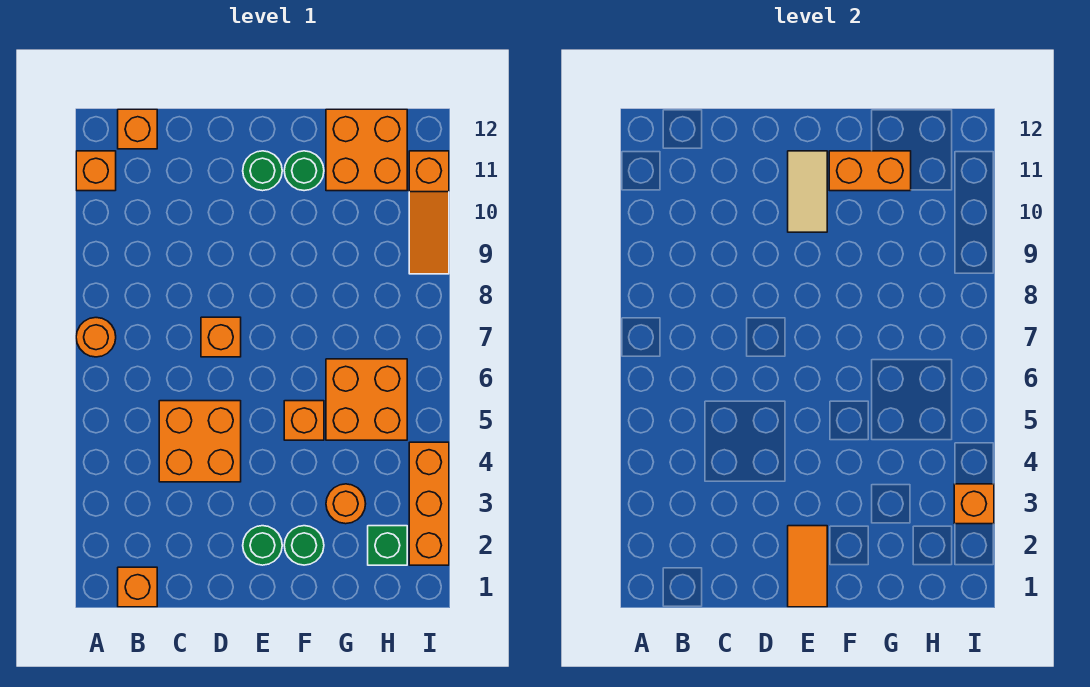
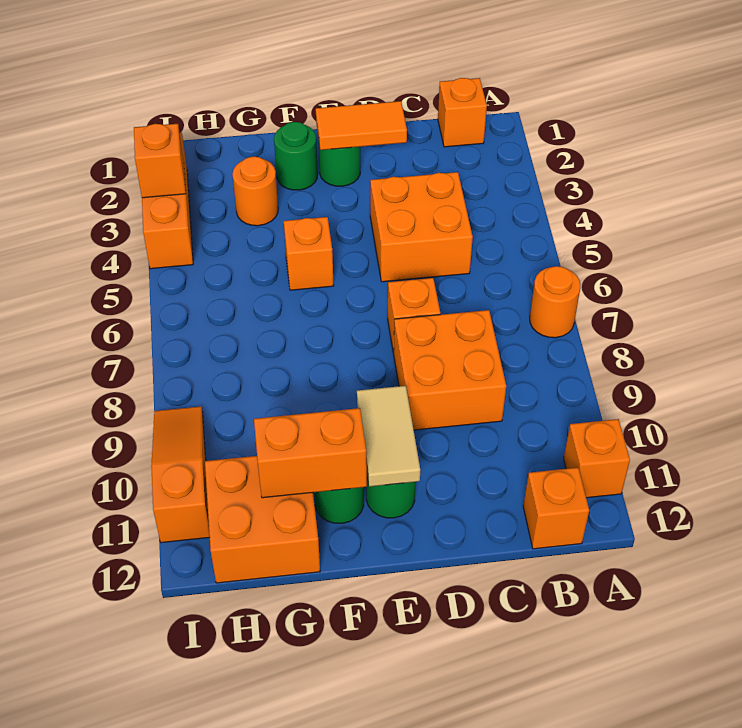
orange tile E1:E2 level 2 -> orange tile D2:E2 level 2
orange brick G5:H6 level 1 -> orange brick C8:D9 level 1
green brick H2 level 1 -> none

